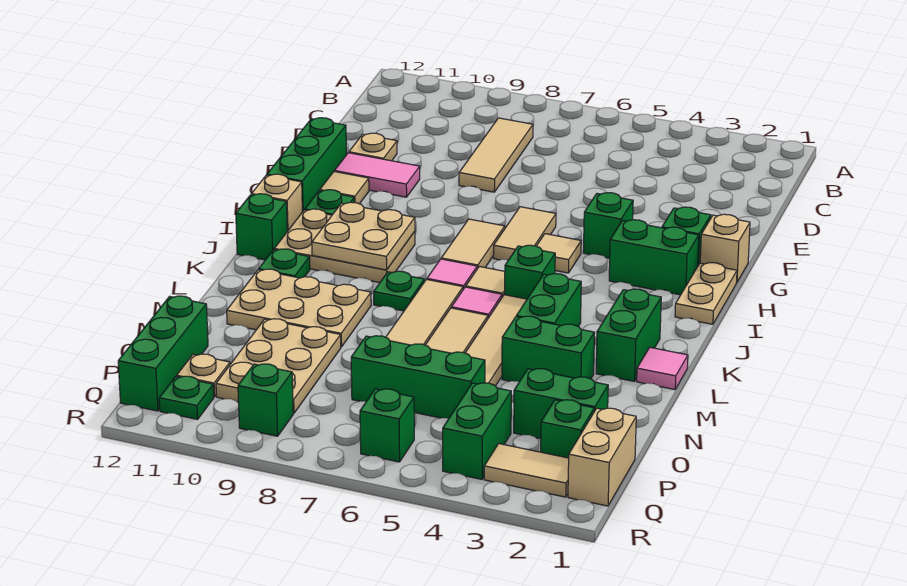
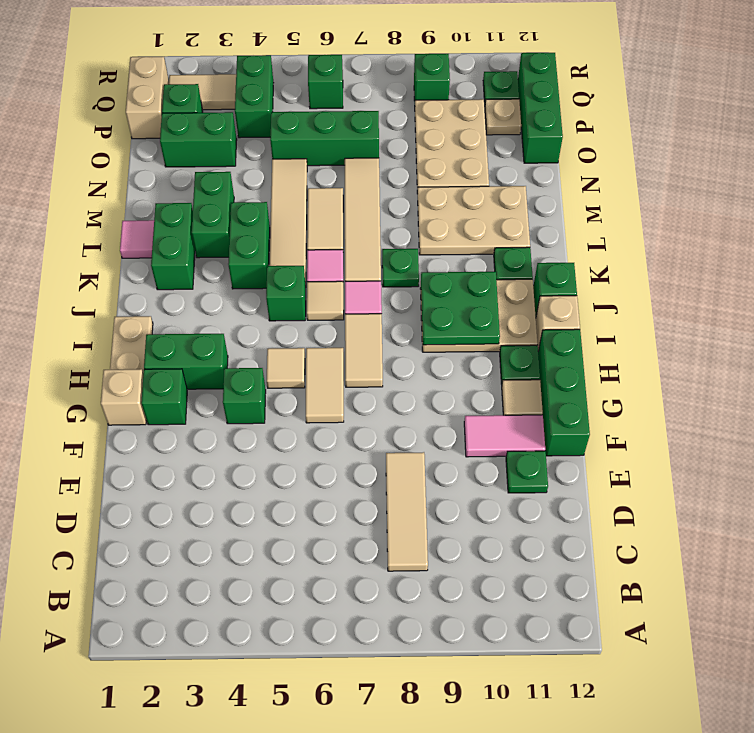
tan plate E11 level 1 -> green plate E11 level 1
tan plate I9:J10 level 2 -> green plate I9:J10 level 2
green brick M3:M4 level 1 -> green brick L3:M3 level 1

